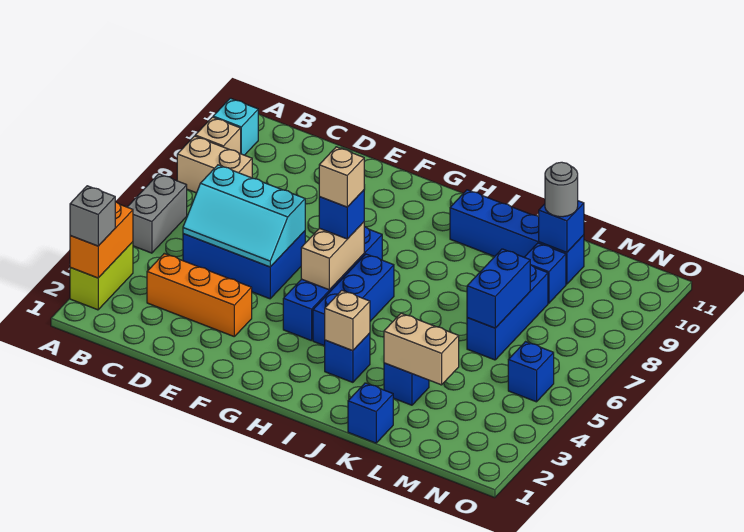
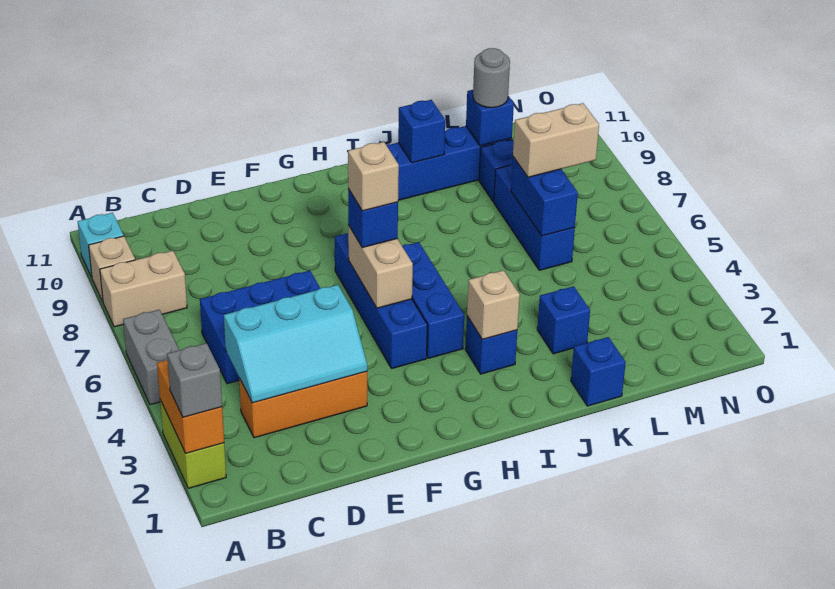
cyan slope C5:E6 level 2 top 6 -> cyan slope C3:E4 level 2 top 4
tan brick K3:L3 level 2 -> tan brick L7:M7 level 3
blue brick N5 level 1 -> blue brick J10 level 2

